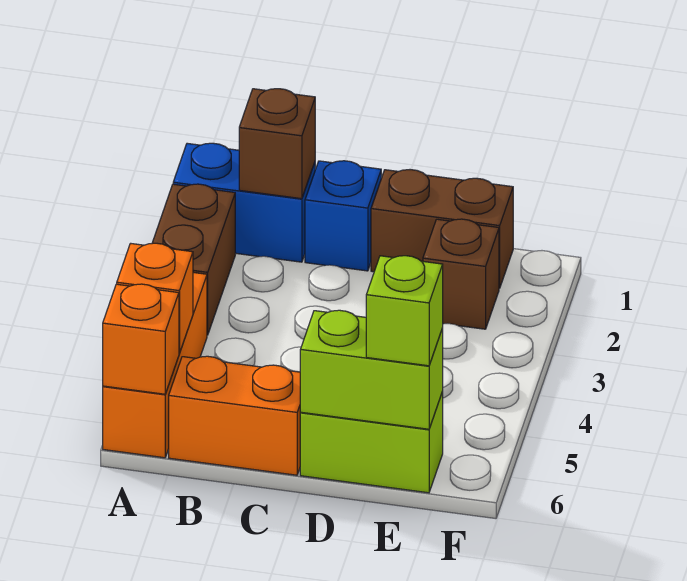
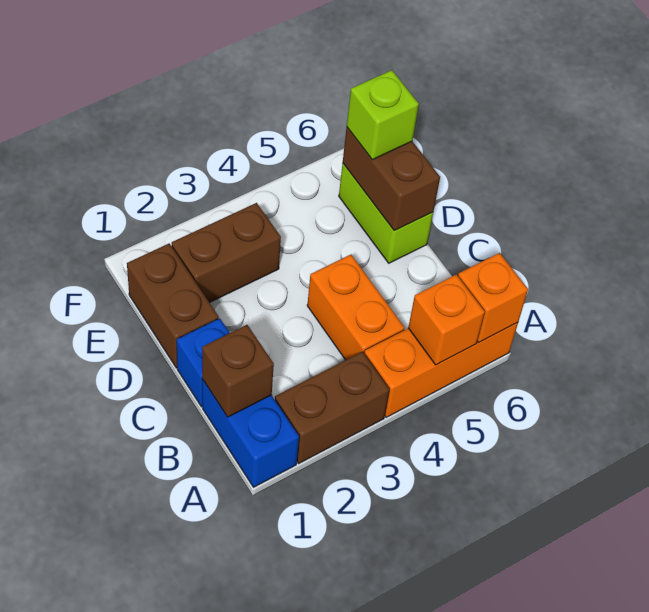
orange brick B6:C6 level 1 -> orange brick B4:C4 level 1
lime brick D6:E6 level 2 -> brown brick D6:E6 level 2
brown brick E2 level 1 -> brown brick E2:E3 level 1

